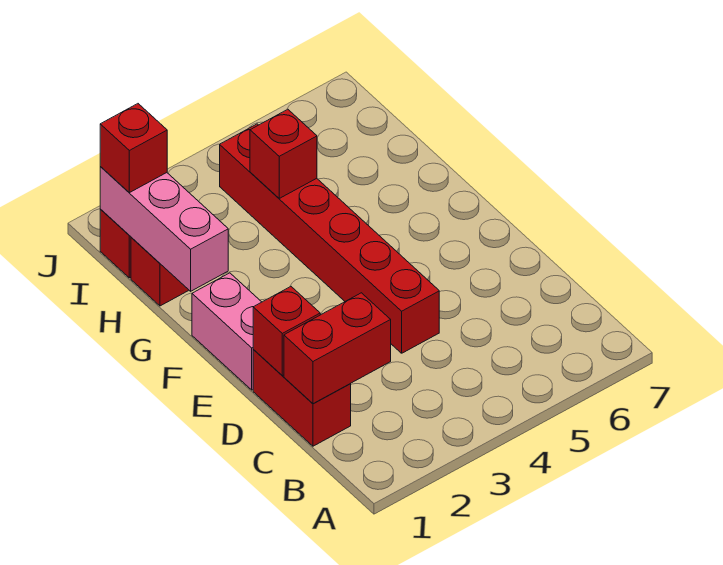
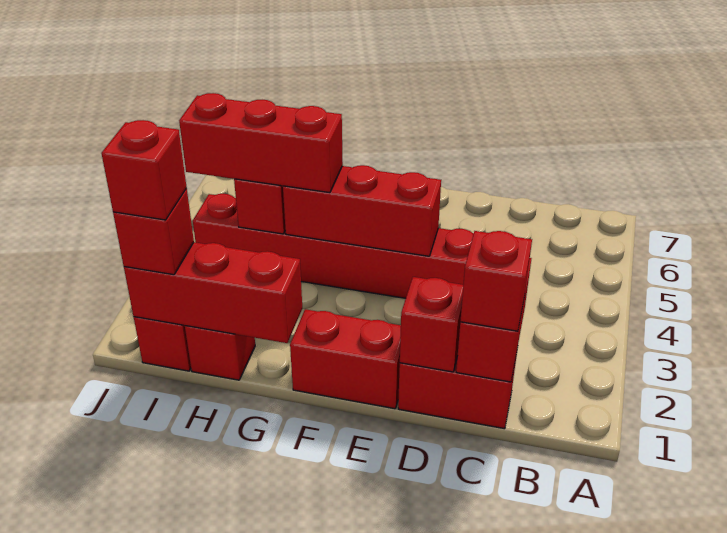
none -> red brick C1 level 3
pink brick E1:F1 level 1 -> red brick E1:F1 level 1
none -> red brick E4:G4 level 2
pink brick G1:I1 level 2 -> red brick G1:I1 level 2
none -> red brick G4:I4 level 3
none -> red brick I1 level 4

